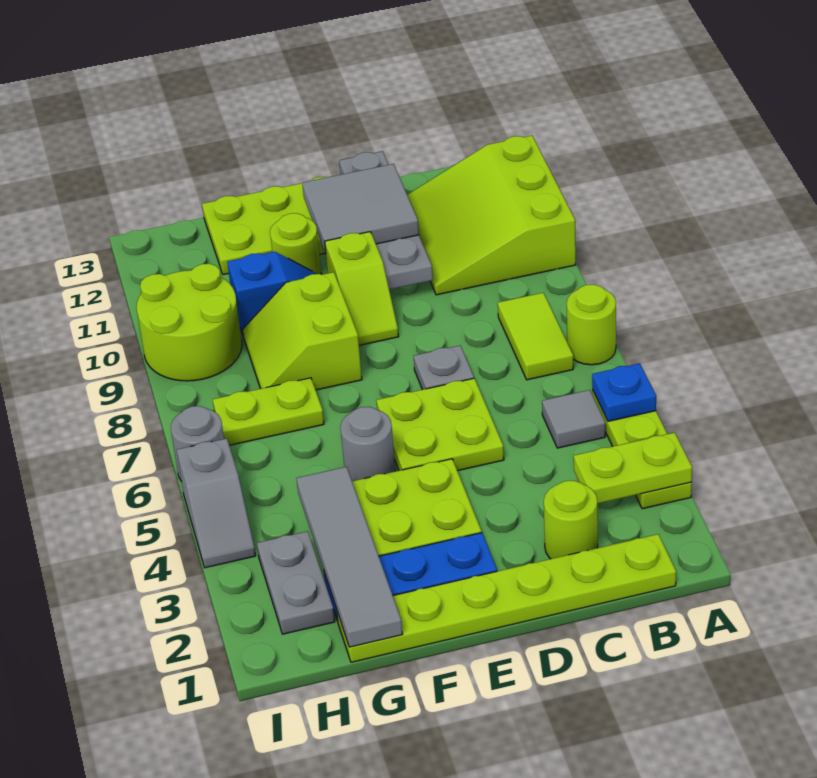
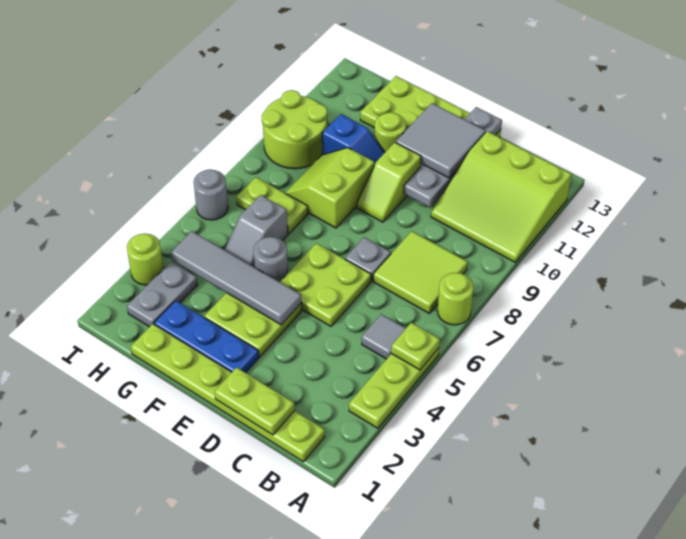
lime plate A3:B3 level 2 -> lime plate C1:D1 level 2
blue plate A5 level 2 -> lime plate A5 level 2
lime slope A10:C12 level 1 top A -> lime slope A10:C12 level 1 top 12
lime tile B7:B8 level 1 -> lime tile B7:C8 level 1
lime round brick C2 level 1 -> lime round brick I3 level 1
grey tile G1:G4 level 2 -> grey tile E4:H4 level 2
grey slope I4:I5 level 1 top 5 -> grey slope G5:G6 level 1 top 6

